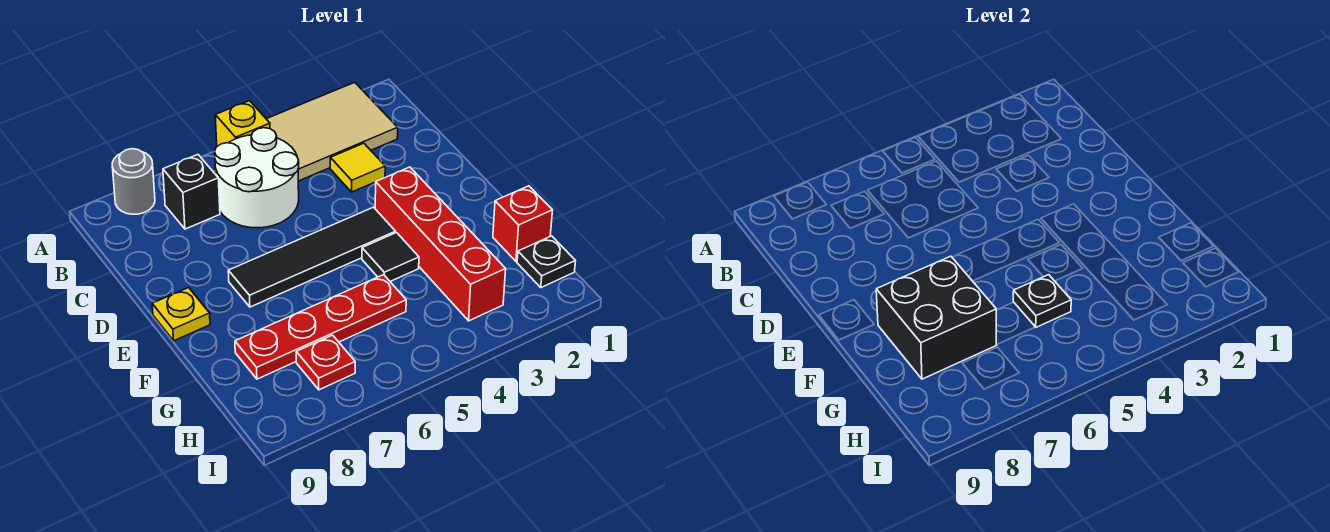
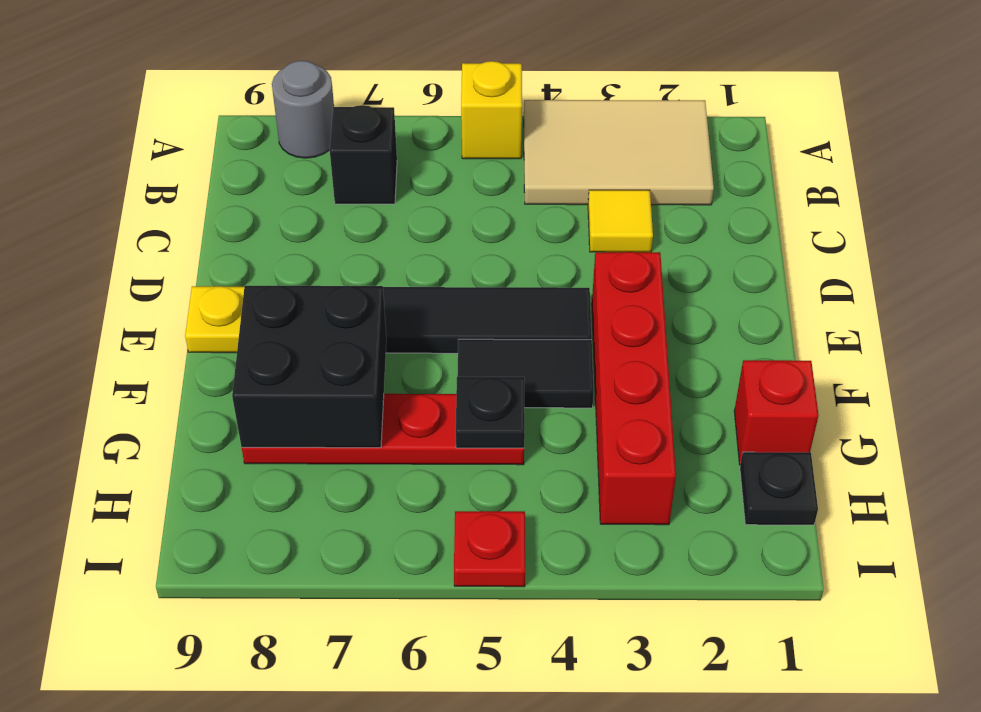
white round brick B5:C6 level 1 -> none
black tile F4 level 1 -> black tile F4:F5 level 1
red plate H7 level 1 -> red plate I5 level 1

